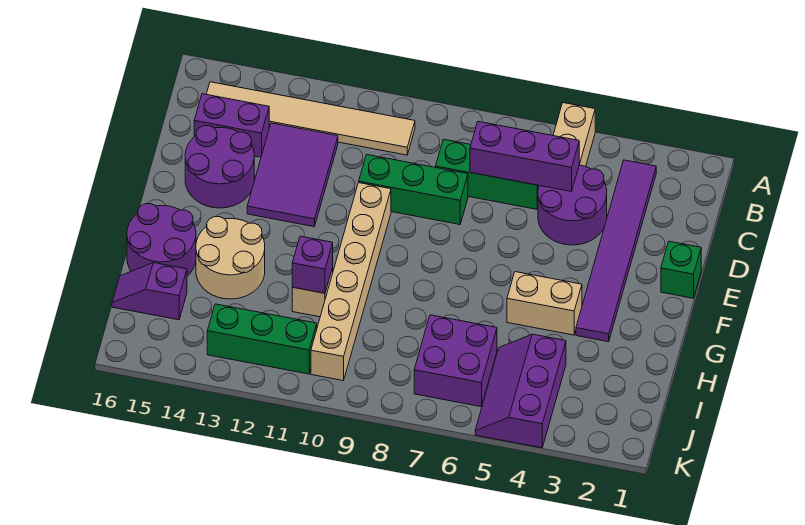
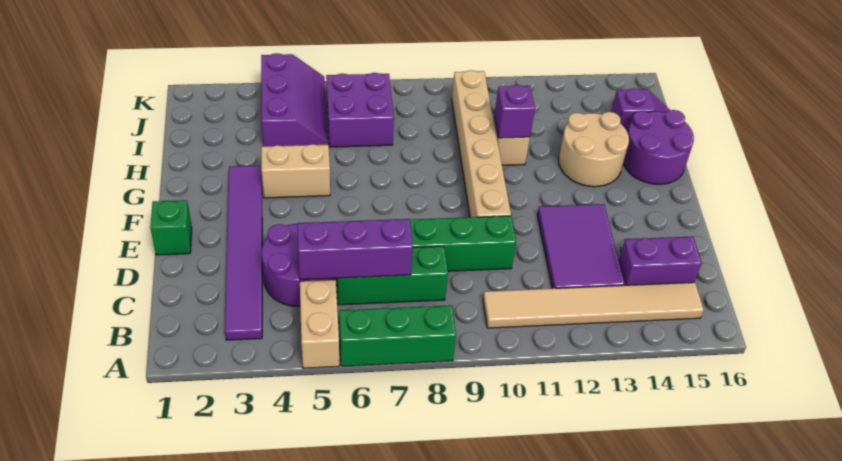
purple round brick D14:E15 level 1 -> none
green brick J11:J13 level 1 -> green brick A6:A8 level 1

